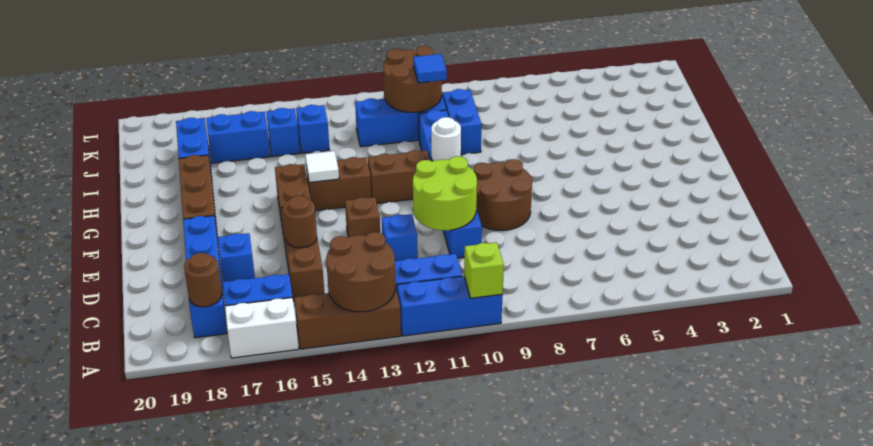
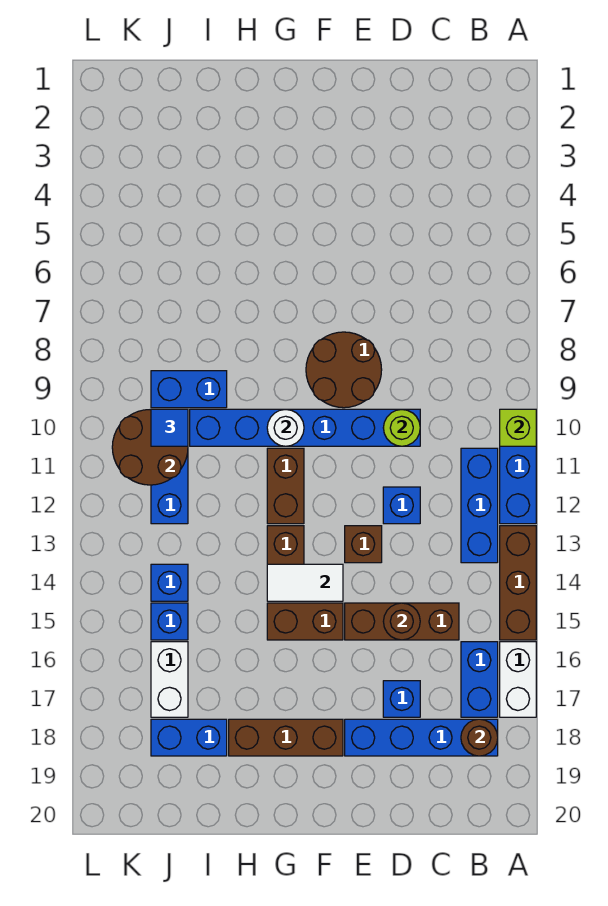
brown round brick A13:B14 level 2 -> none
lime round brick D10:E11 level 2 -> lime round brick D10 level 2
white tile G14 level 2 -> white tile F14:G14 level 2
blue brick J16:J17 level 1 -> white brick J16:J17 level 1

